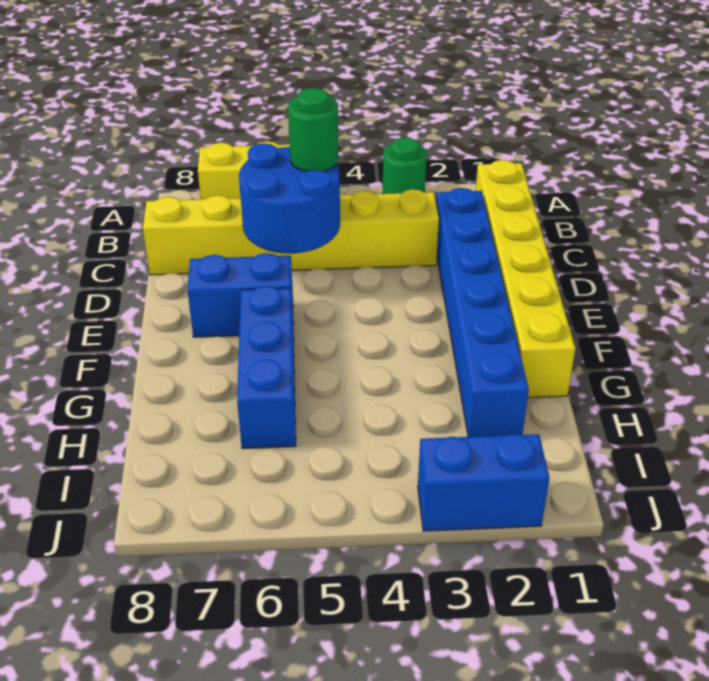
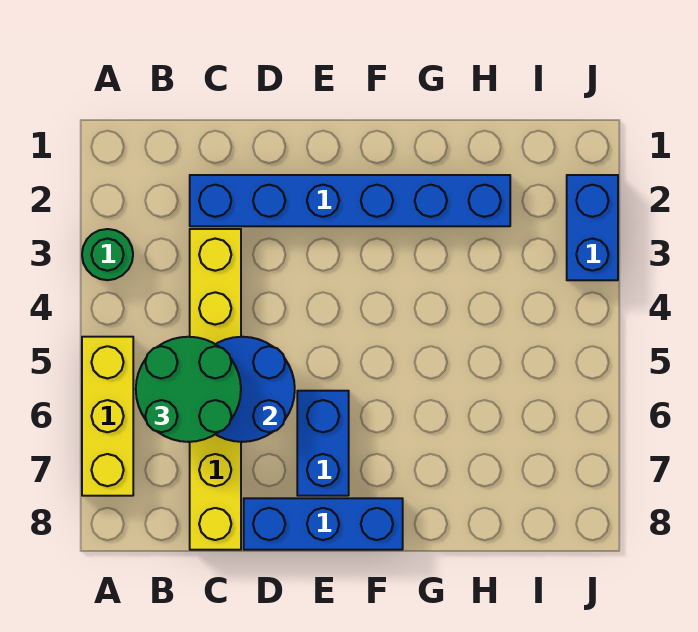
yellow brick B1:G1 level 1 -> none
green round brick C5 level 3 -> green round brick B5:C6 level 3
blue brick F6:H6 level 1 -> blue brick D8:F8 level 1

